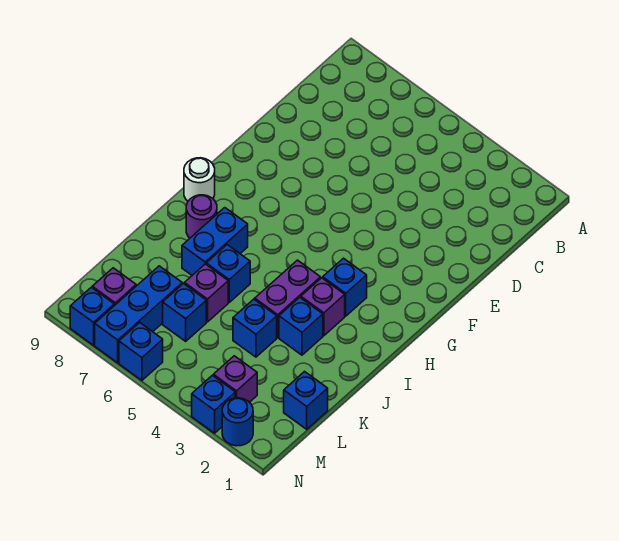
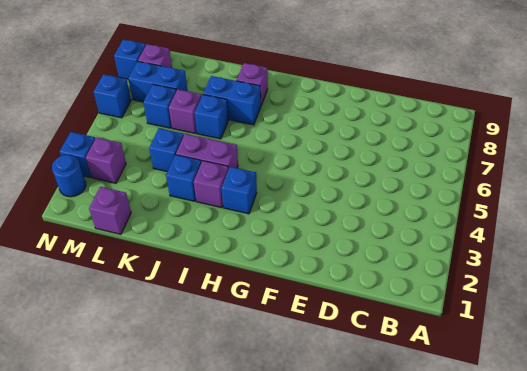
white round brick H9 level 1 -> none
purple round brick I8 level 1 -> purple brick I8 level 1
blue brick L1 level 1 -> purple brick L1 level 1
blue brick L7:N7 level 1 -> blue brick L7:M7 level 1

